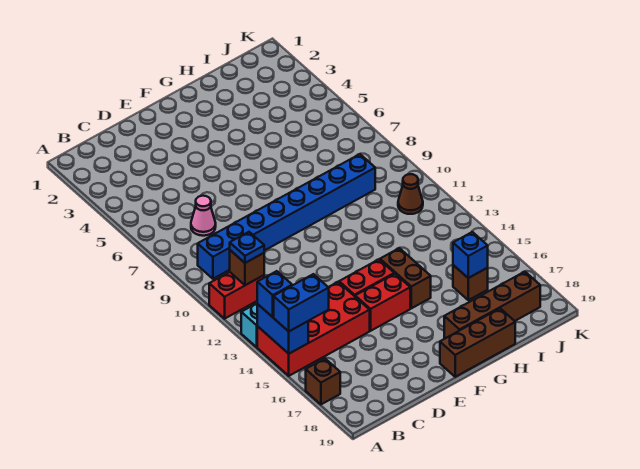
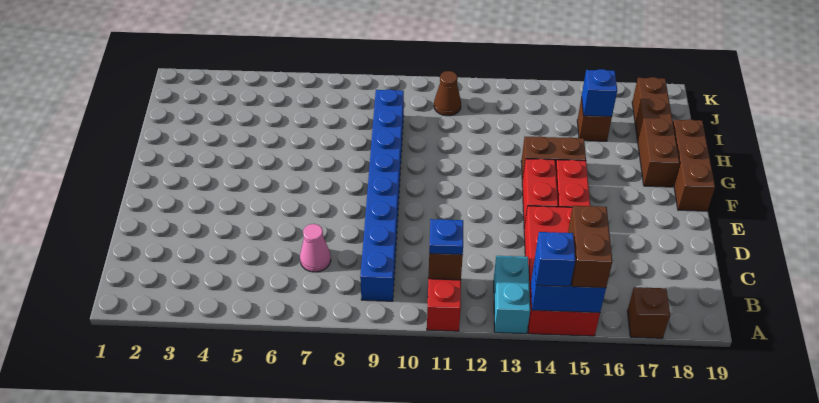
blue brick A15:B15 level 3 -> brown brick A15:B15 level 3

